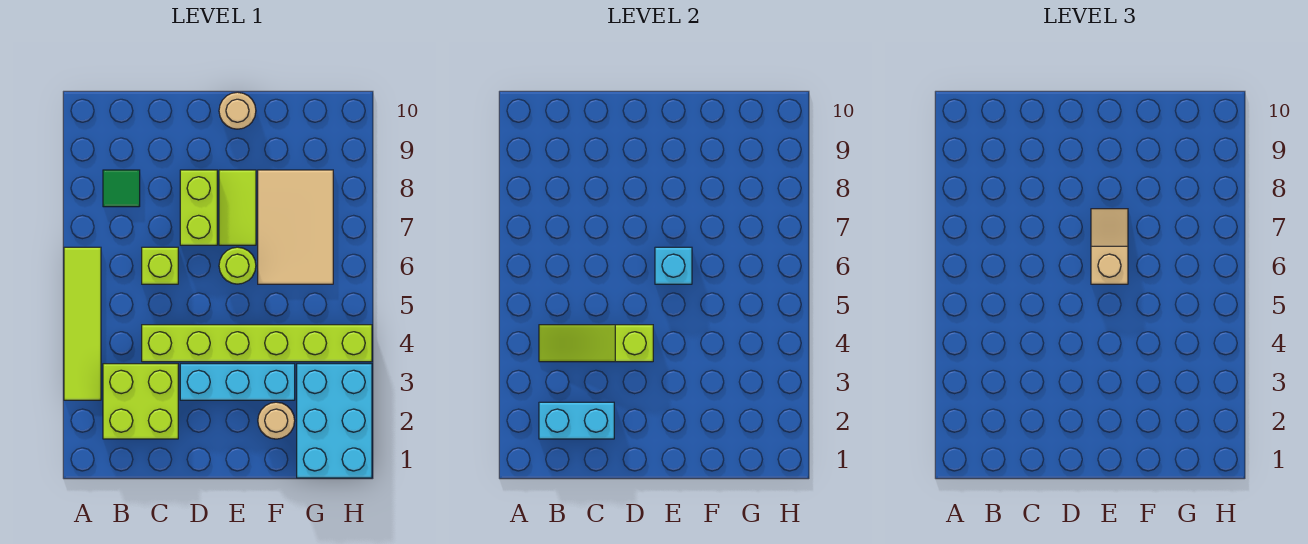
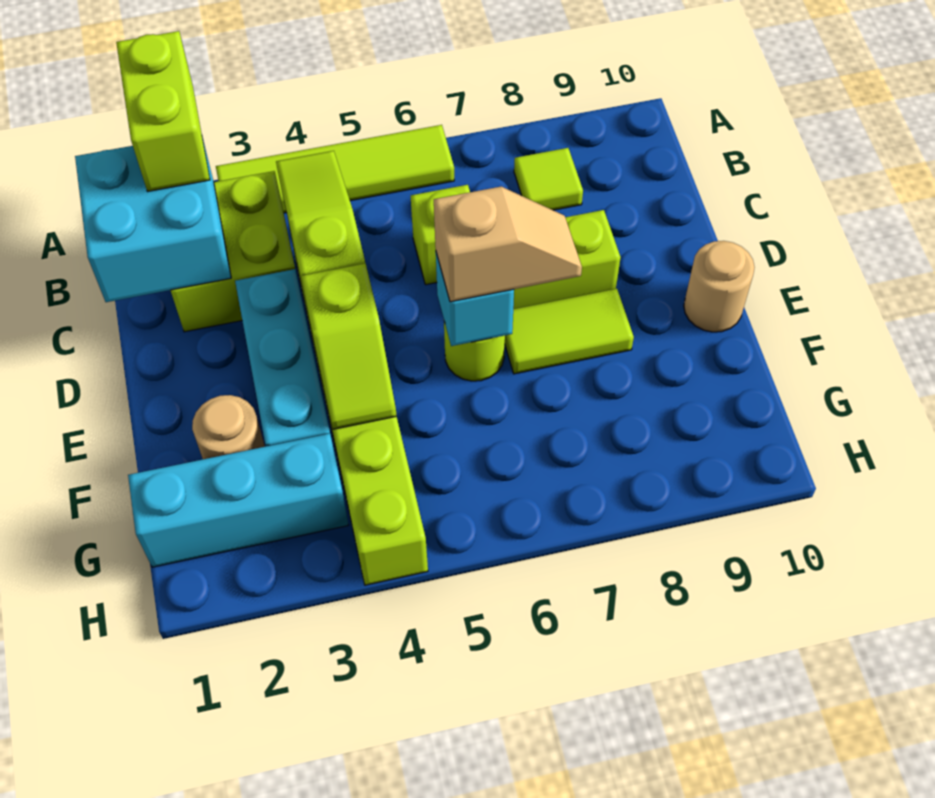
none -> lime brick A2:B2 level 3
cyan brick B2:C2 level 2 -> cyan brick B1:C2 level 2
green tile B8 level 1 -> lime tile B8 level 1
none -> lime slope E4:F4 level 2 top E
tan tile F6:G8 level 1 -> none
cyan brick G1:H3 level 1 -> cyan brick G1:G3 level 1

